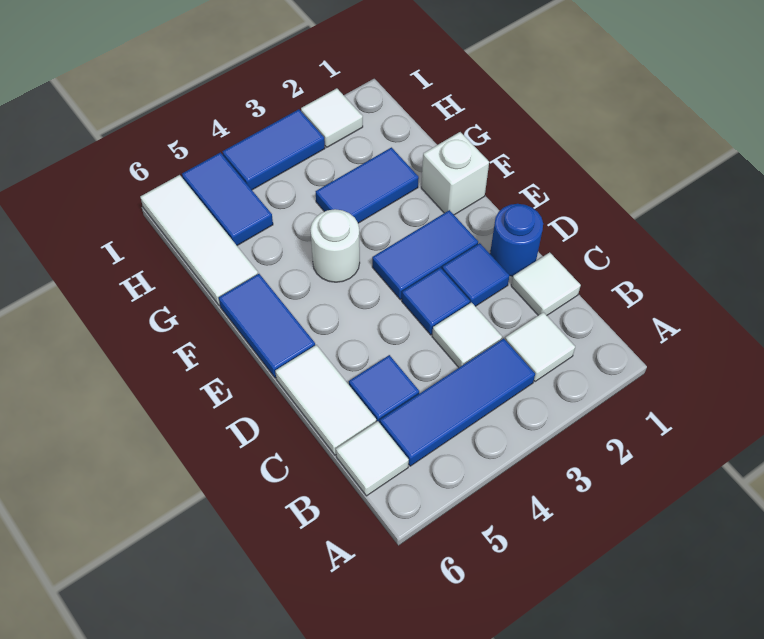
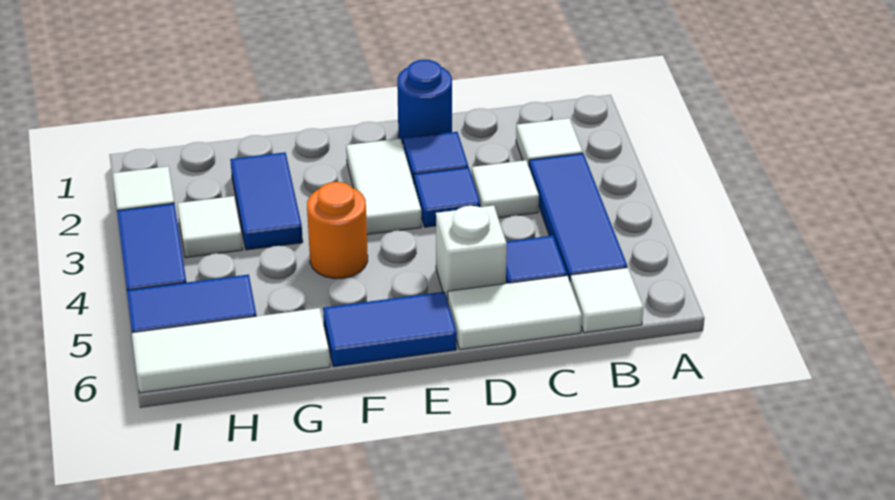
white tile C1 level 1 -> white tile H3 level 1
blue tile E2:E3 level 1 -> white tile E2:E3 level 1
white brick F1 level 1 -> white brick D5 level 1
white round brick F4 level 1 -> orange round brick F4 level 1

